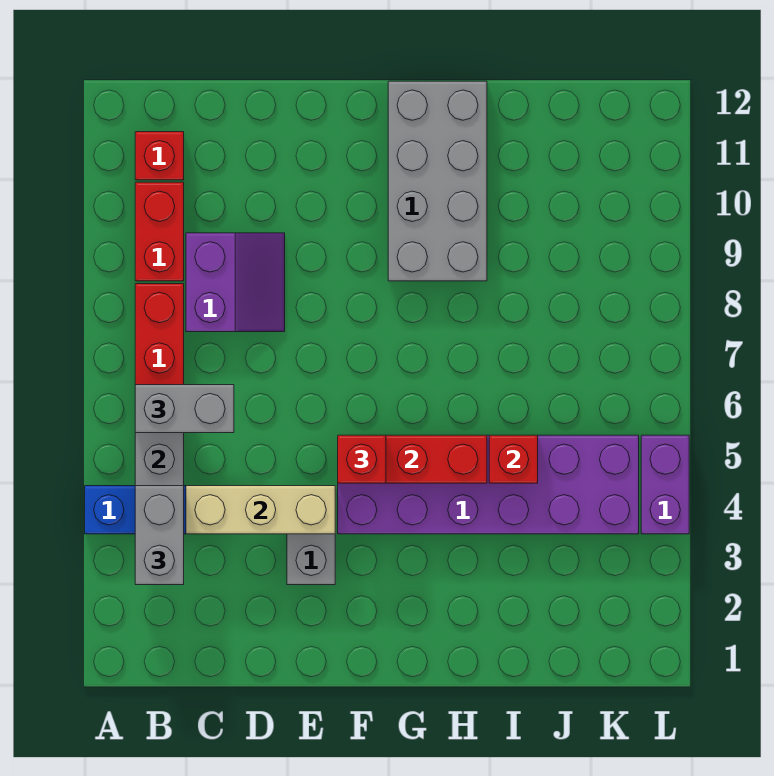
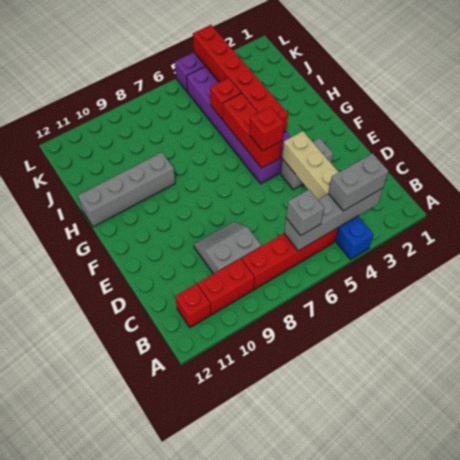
grey brick B6:C6 level 3 -> grey brick B6 level 3
purple slope C8:D9 level 1 top C -> grey slope C8:D9 level 1 top C
none -> red brick G4:L4 level 2
grey brick G9:H12 level 1 -> grey brick H9:H12 level 1

